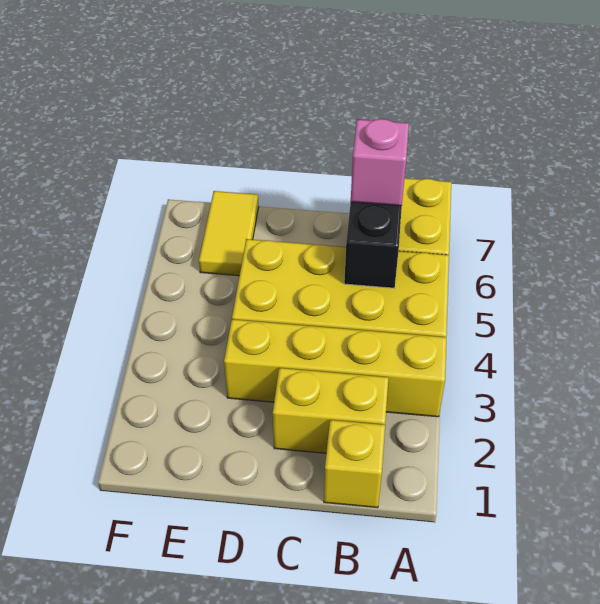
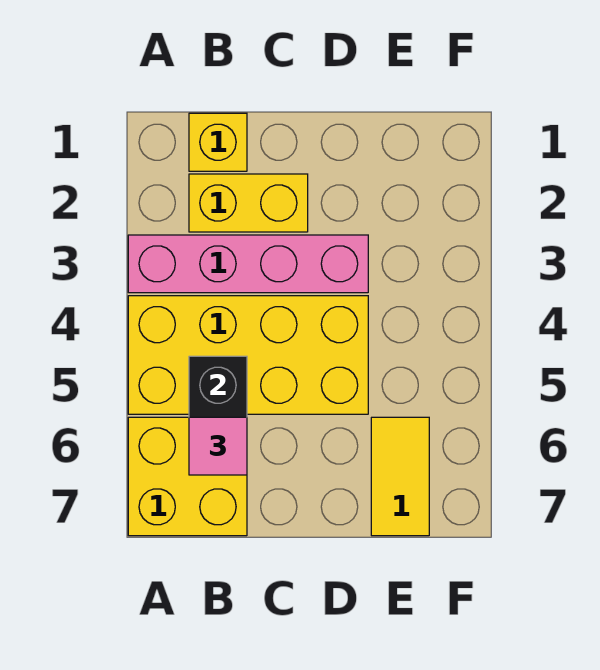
yellow brick A3:D3 level 1 -> pink brick A3:D3 level 1
pink brick B6 level 3 -> pink tile B6 level 3

